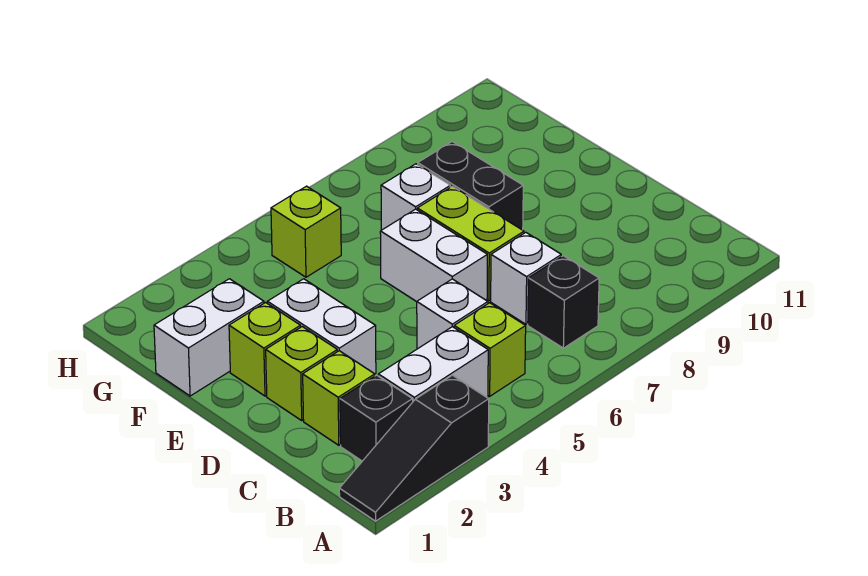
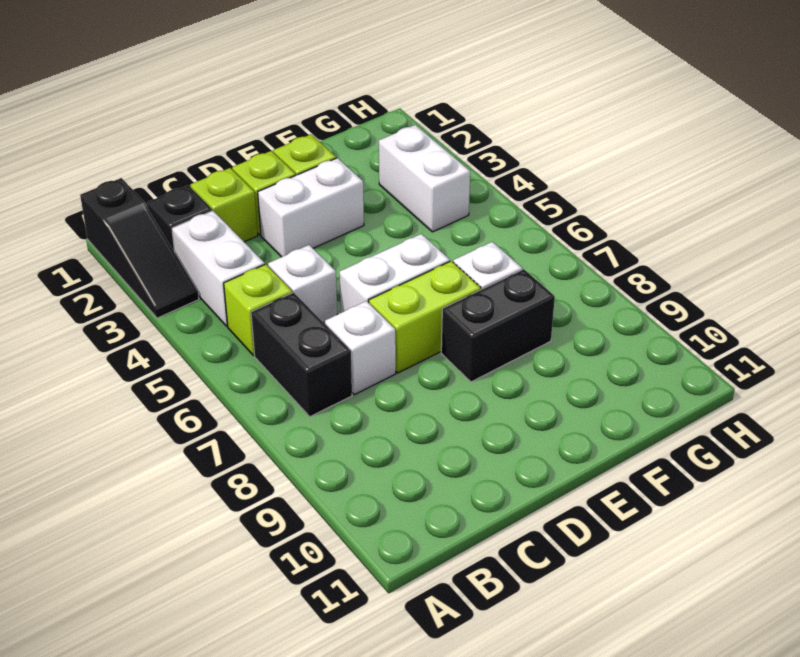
black slope A1:A3 level 1 top 3 -> black slope A1:A3 level 1 top 1
black brick B7 level 1 -> black brick B6:B7 level 1
white brick F1:F2 level 1 -> white brick G3:G4 level 1
lime brick G5 level 1 -> none

